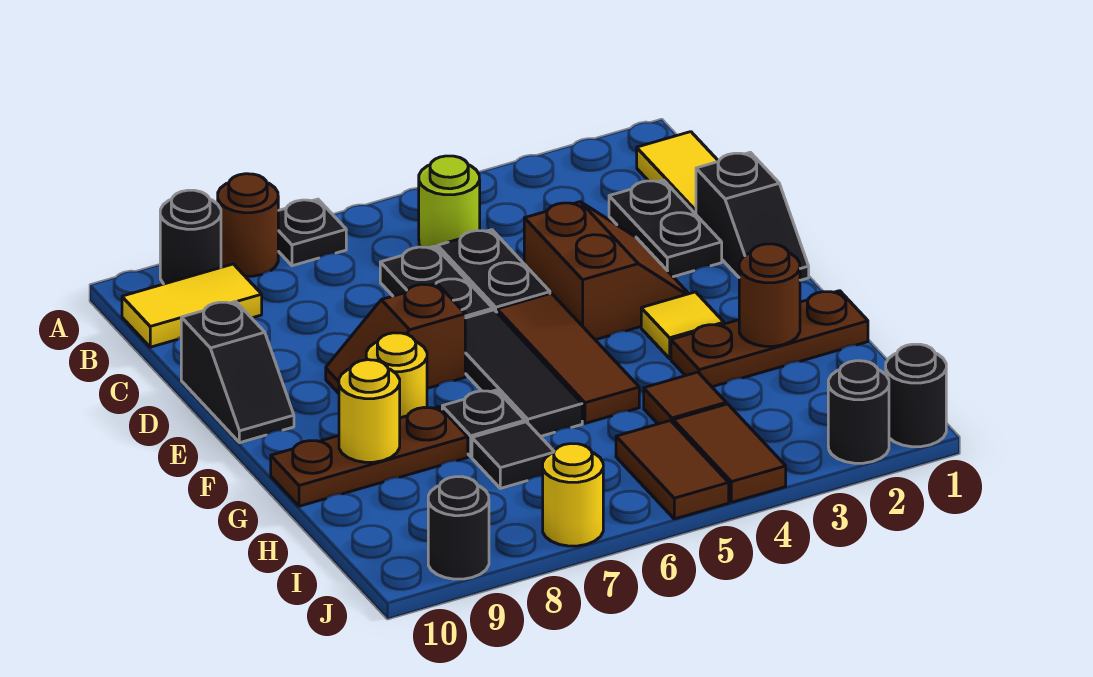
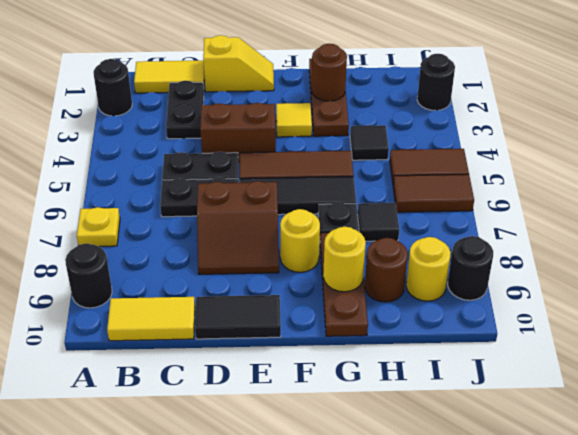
black plate A7 level 1 -> yellow plate A7 level 1
brown round brick A8 level 1 -> brown round brick H9 level 1
lime round brick B5 level 1 -> none
yellow tile B9:B10 level 1 -> yellow tile B10:C10 level 1
black plate C2:D2 level 1 -> black plate C2:C3 level 1
black slope D1:E1 level 1 top D -> yellow slope D1:E1 level 1 top D
black slope D10:E10 level 1 top D -> black tile D10:E10 level 1
brown slope E7:E8 level 1 top 7 -> brown slope D7:E8 level 1 top 7
brown tile H4 level 1 -> black tile H4 level 1
brown tile I4:J4 level 1 -> brown tile I6:J6 level 1
black round brick J1 level 1 -> black round brick A2 level 1
yellow round brick J7 level 1 -> yellow round brick I9 level 1

